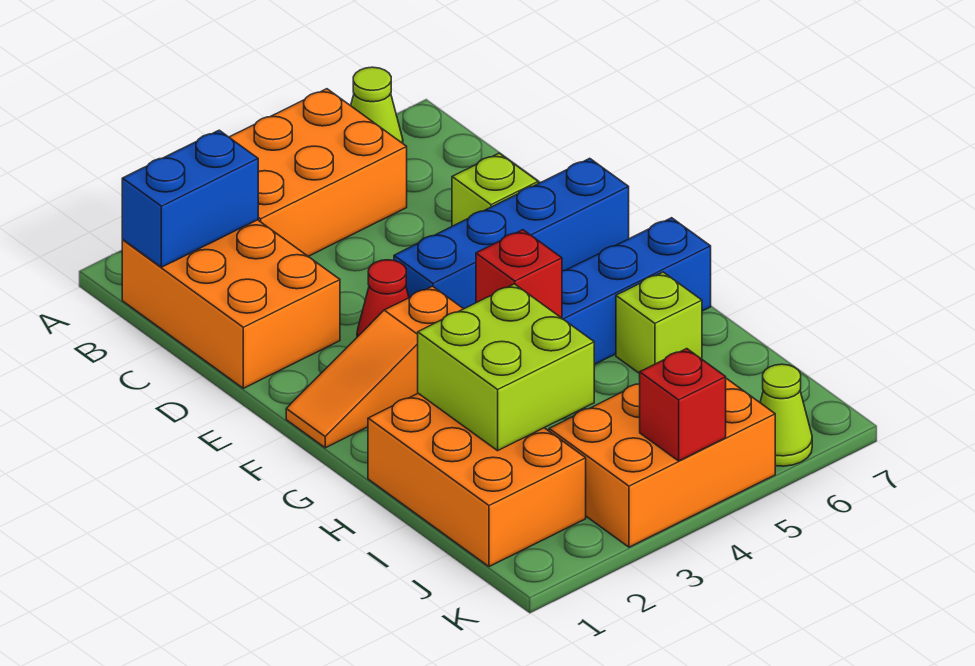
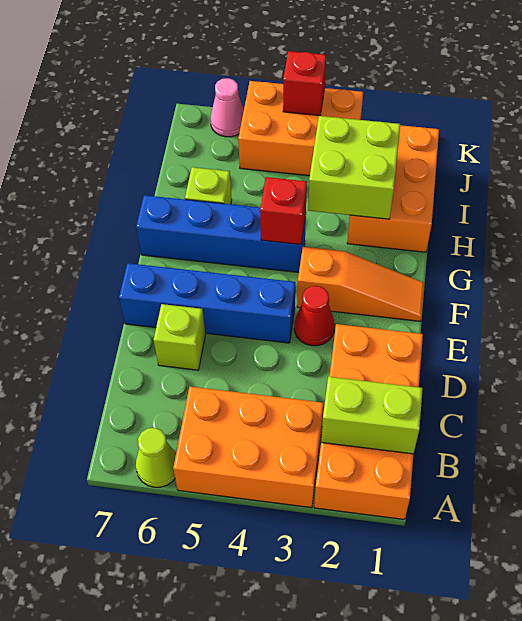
orange brick B1:D2 level 1 -> orange brick A1:D2 level 1
blue brick B1:B2 level 2 -> lime brick B1:B2 level 2
lime cone K6 level 1 -> pink cone K6 level 1

